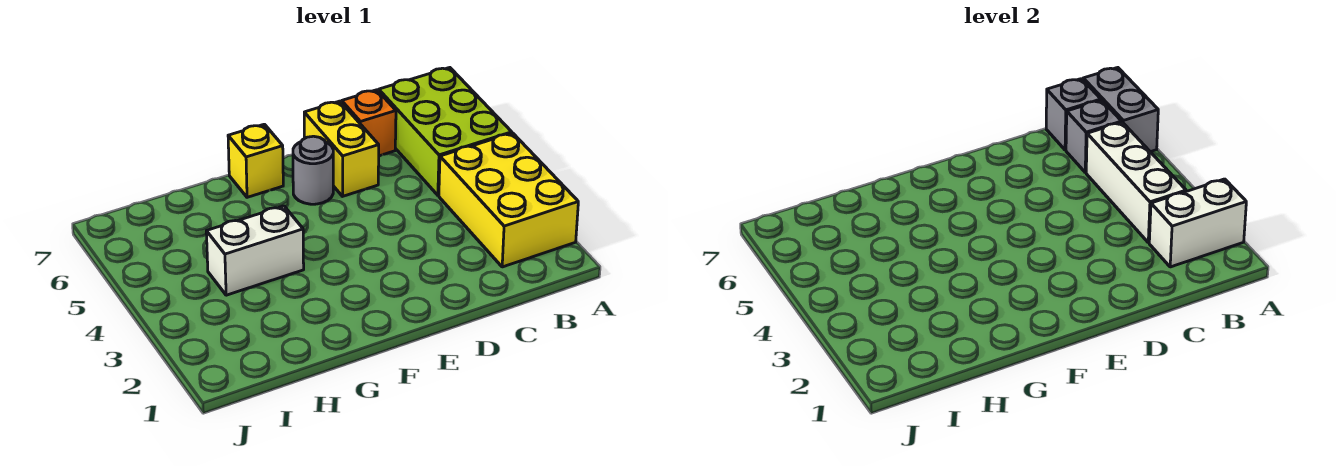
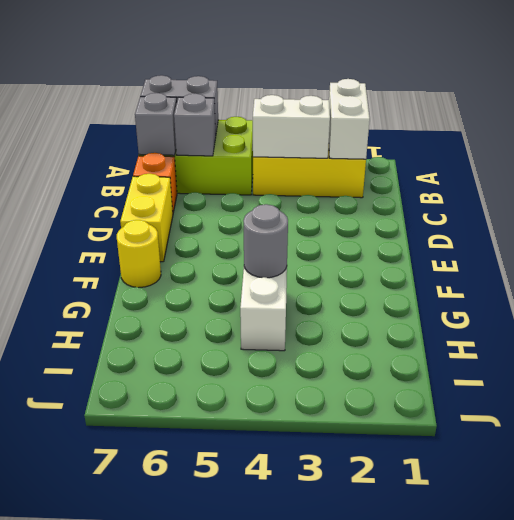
white brick B3:B5 level 2 -> white brick B3:B4 level 2
yellow brick D6:D7 level 1 -> yellow brick D7:E7 level 1
grey round brick E6 level 1 -> grey round brick G4 level 2
yellow brick F7 level 1 -> yellow round brick F7 level 1

